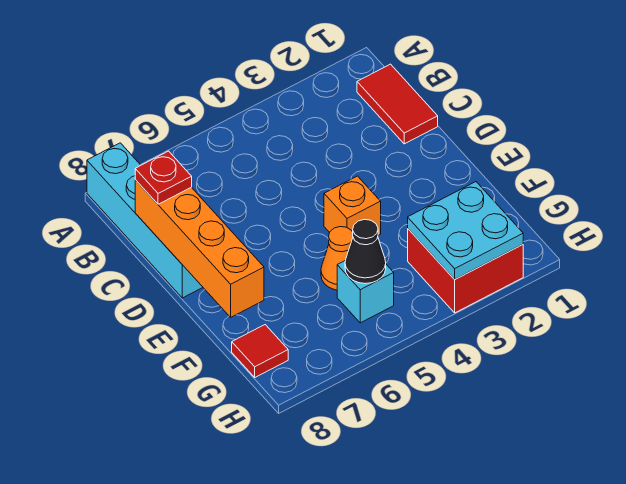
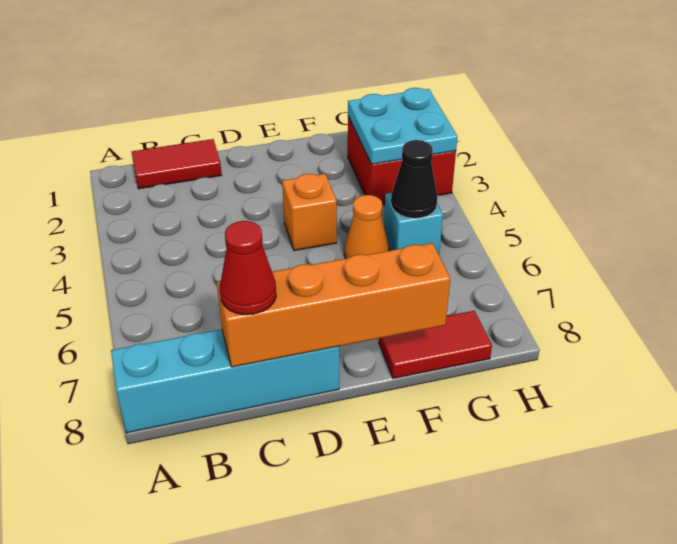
red plate C8 level 3 -> red cone C8 level 3
red tile G8 level 1 -> red tile F8:G8 level 1

